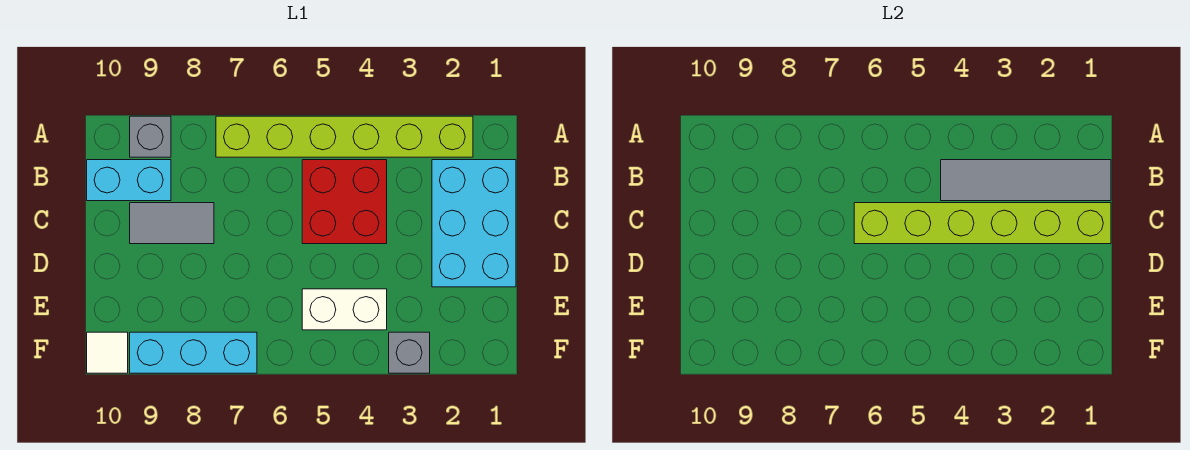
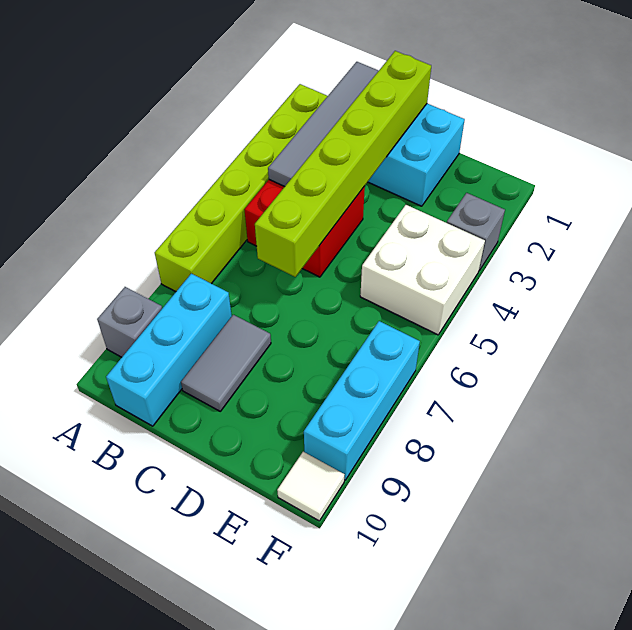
cyan brick B9:B10 level 1 -> cyan brick B8:B10 level 1
white brick E4:E5 level 1 -> white brick E4:F5 level 1

